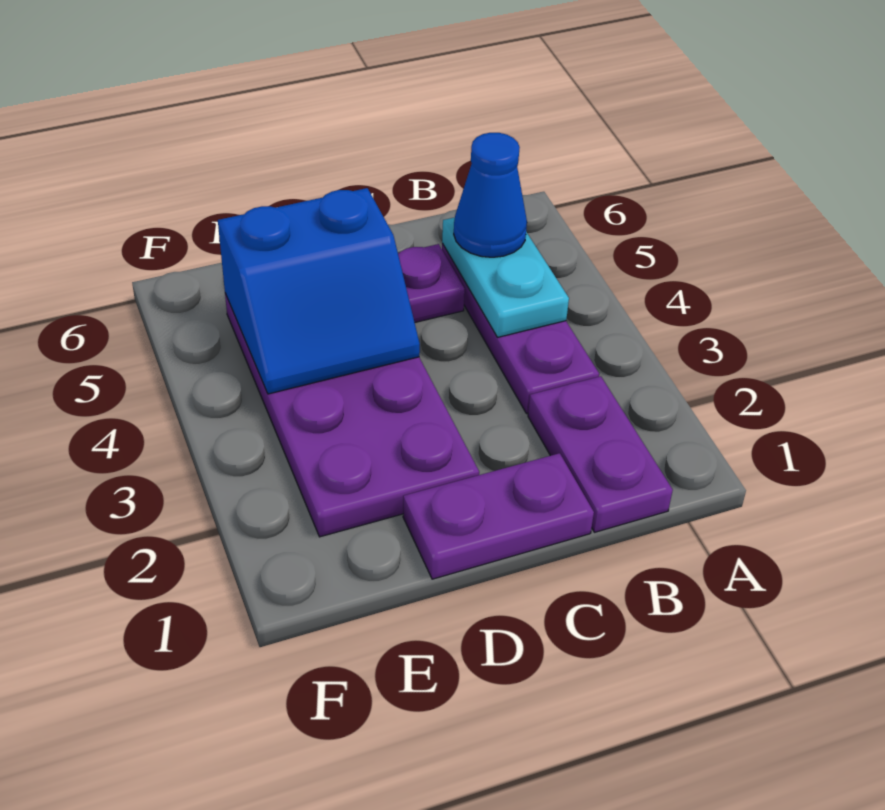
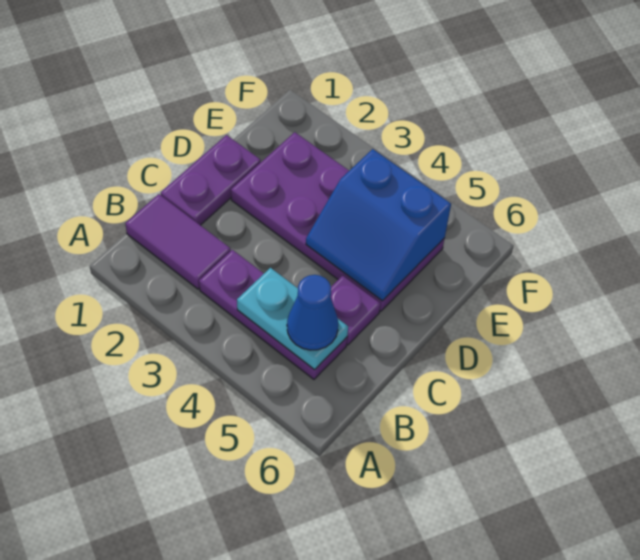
purple plate B1:B2 level 1 -> purple tile B1:B2 level 1
blue slope D4:E5 level 2 top 5 -> blue slope D4:E5 level 2 top E

